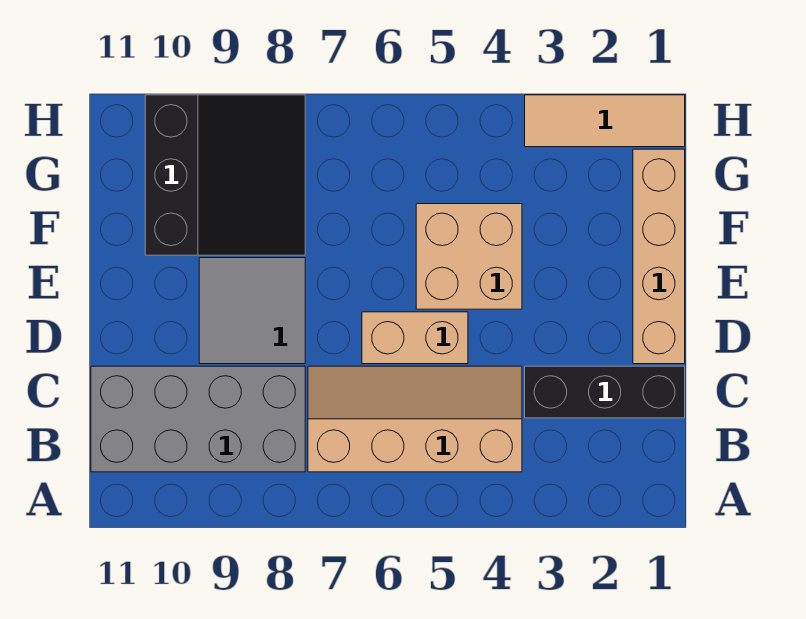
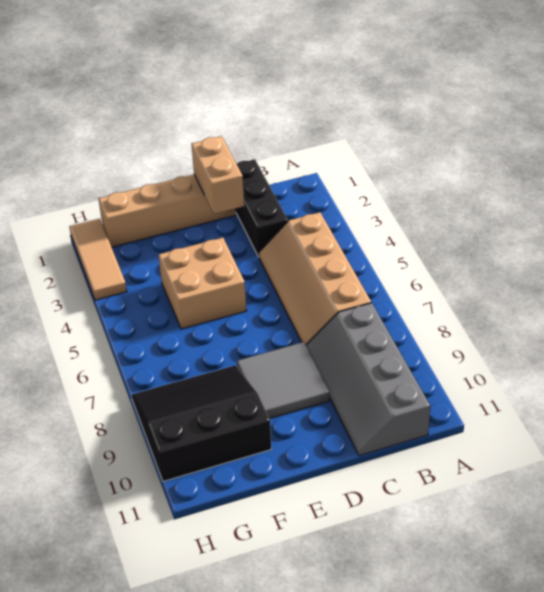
grey brick B8:C11 level 1 -> grey slope B8:C11 level 1 top B
tan brick D5:D6 level 1 -> tan brick D1:D2 level 2

